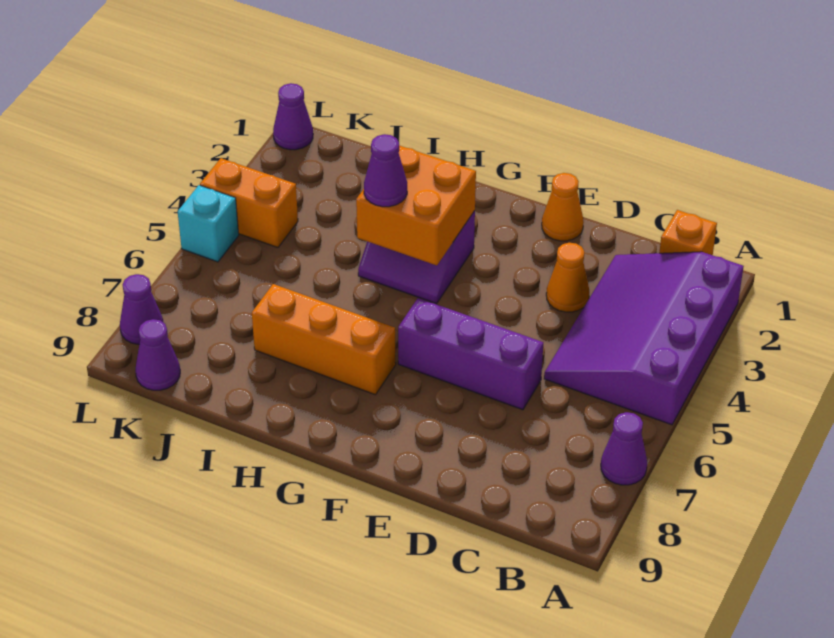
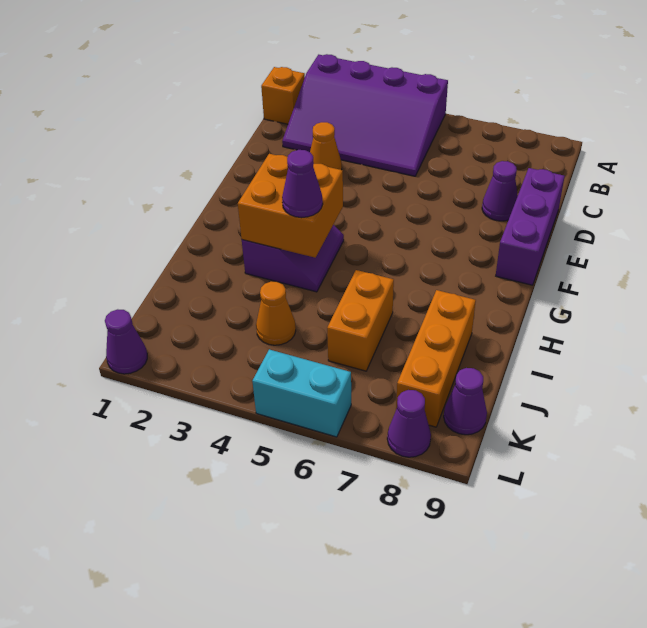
purple cone A7 level 1 -> purple cone D8 level 1
purple brick D6:F6 level 1 -> purple brick D9:F9 level 1
orange cone E1 level 1 -> orange cone J4 level 1
orange brick G7:I7 level 1 -> orange brick I8:K8 level 1
orange brick K4:L4 level 1 -> orange brick I6:J6 level 1
cyan brick L5 level 1 -> cyan brick L5:L6 level 1

